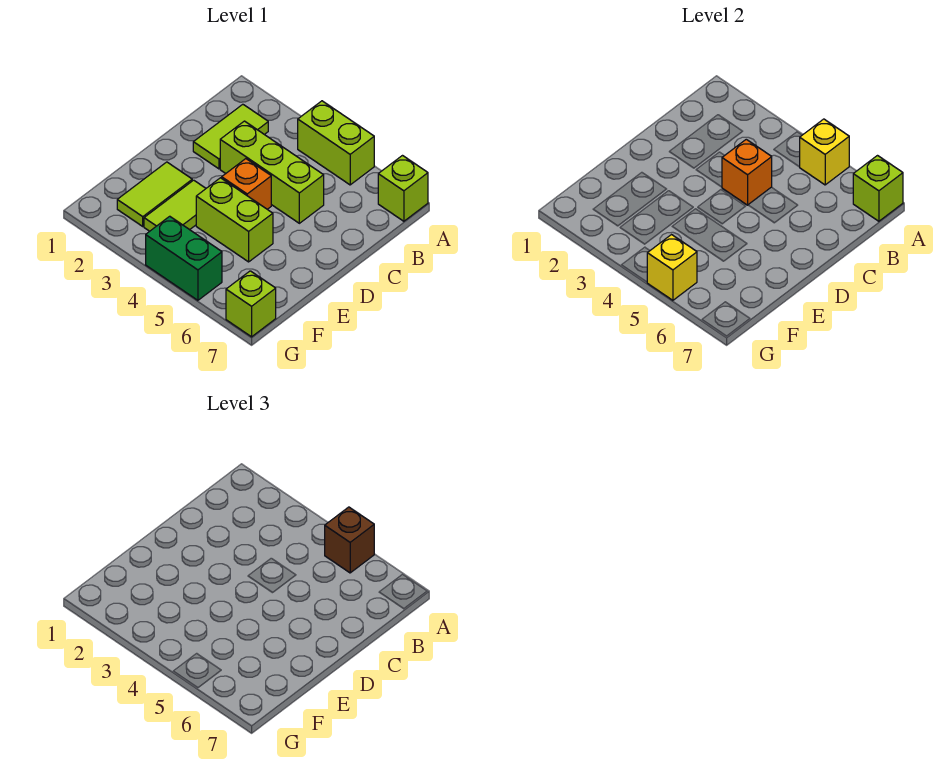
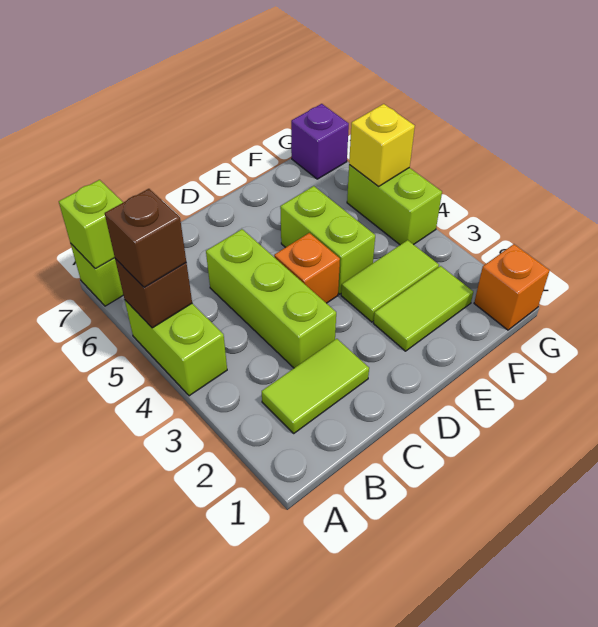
yellow brick A5 level 2 -> brown brick A5 level 2
orange brick C4 level 2 -> orange brick G1 level 1
green brick G4:G5 level 1 -> lime brick G4:G5 level 1
lime brick G7 level 1 -> purple brick G7 level 1

